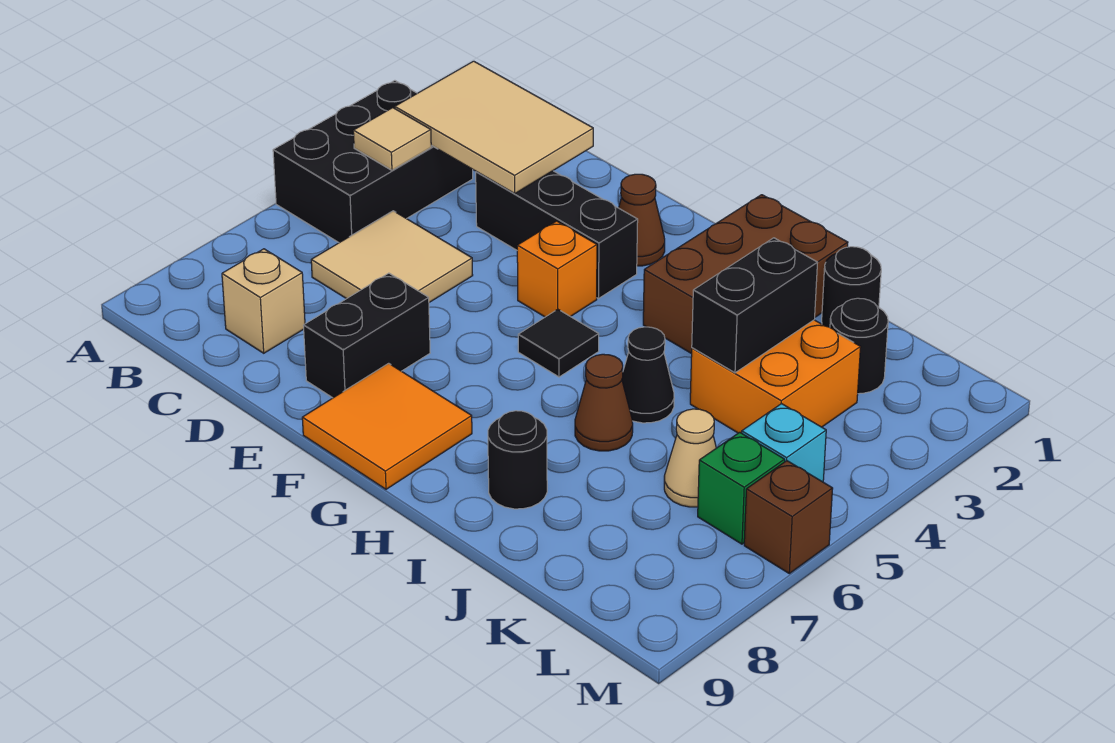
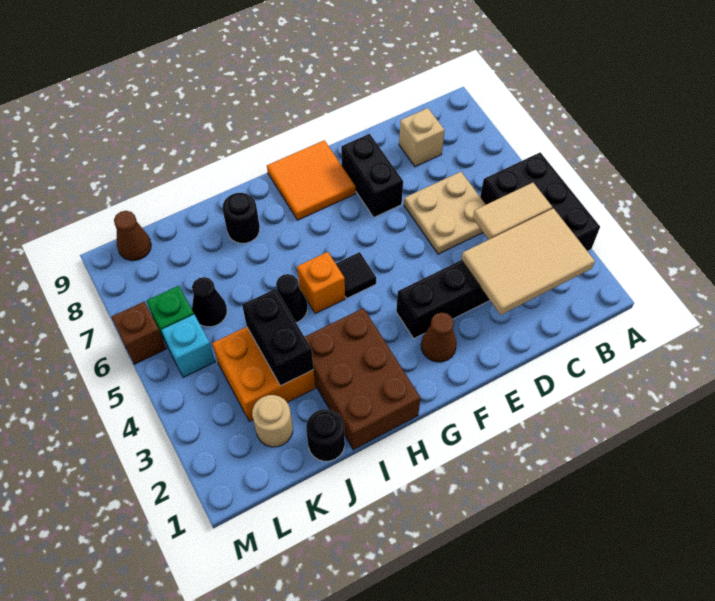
tan tile B4 level 2 -> tan tile B4:C4 level 2
tan tile C5:D6 level 1 -> tan plate C5:D6 level 1
orange brick F4 level 1 -> orange brick H5 level 1
brown cone I6 level 1 -> brown cone L9 level 1
black round brick K2 level 1 -> tan round brick K2 level 1
tan cone K6 level 1 -> black cone K6 level 1

